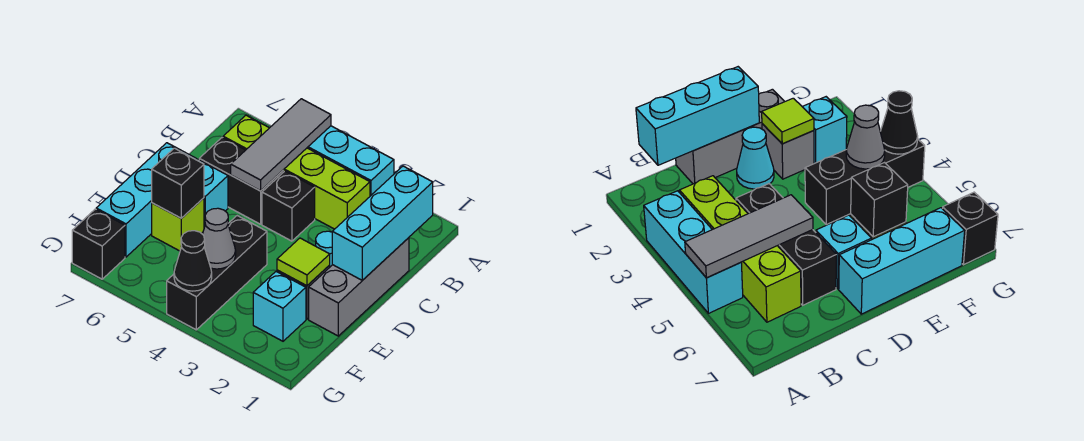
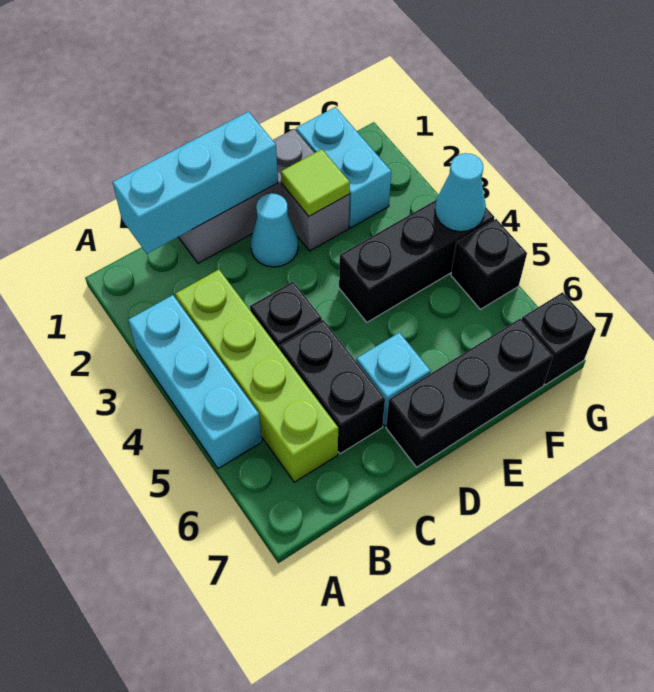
grey tile A5:C5 level 2 -> none
cyan brick D7:F7 level 1 -> black brick D7:F7 level 1
lime brick E6 level 1 -> none
black brick E6 level 2 -> black brick G5 level 1
cyan brick F2 level 1 -> cyan brick F1:F2 level 1
grey cone F4 level 2 -> none
black cone G4 level 2 -> cyan cone G4 level 2

